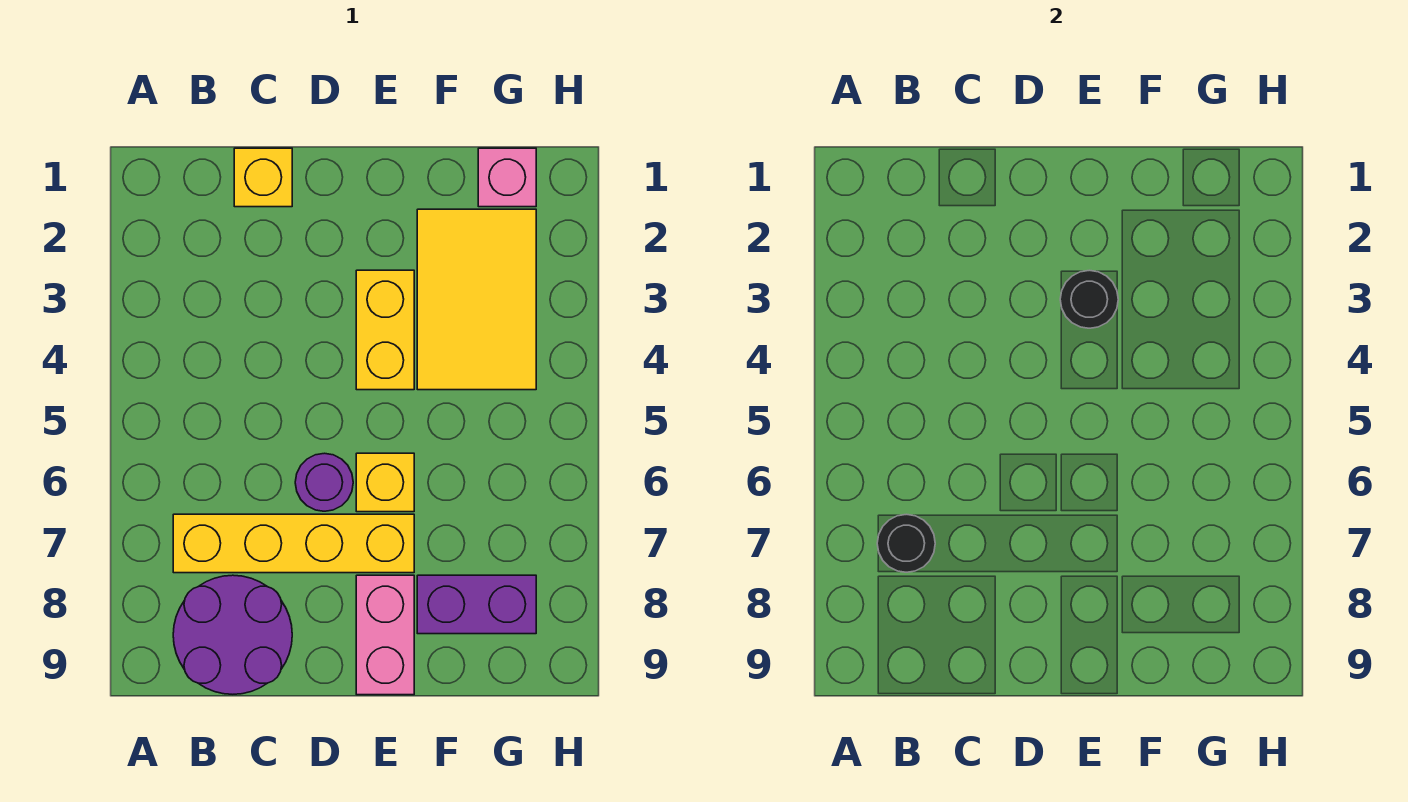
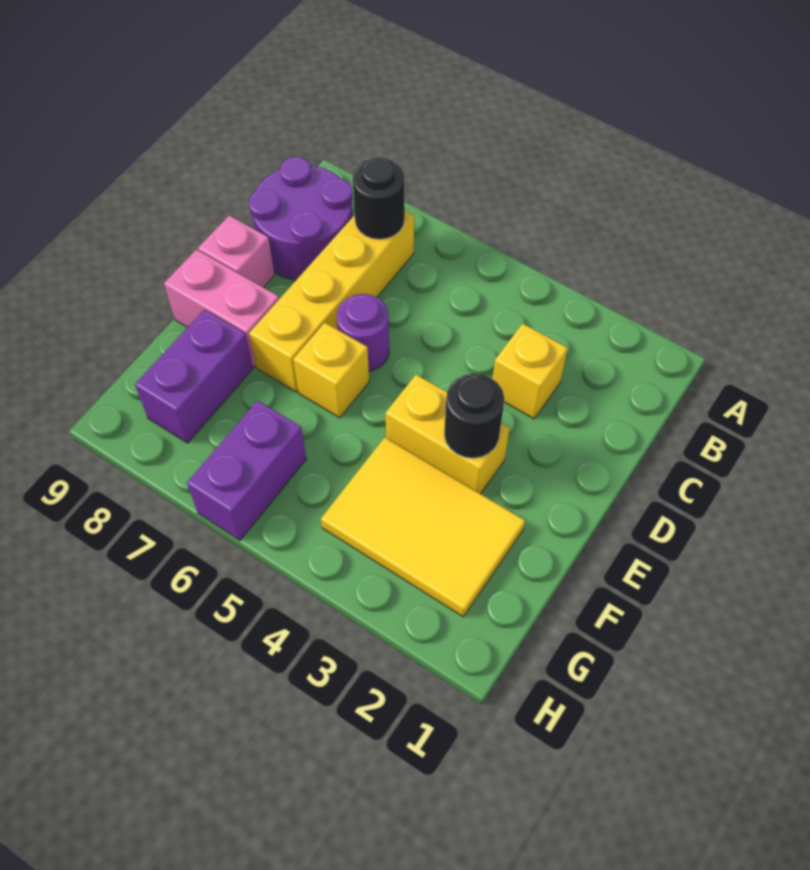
yellow brick C1 level 1 -> yellow brick C3 level 1
pink brick G1 level 1 -> pink brick D9 level 1
none -> purple brick G6:H6 level 1

